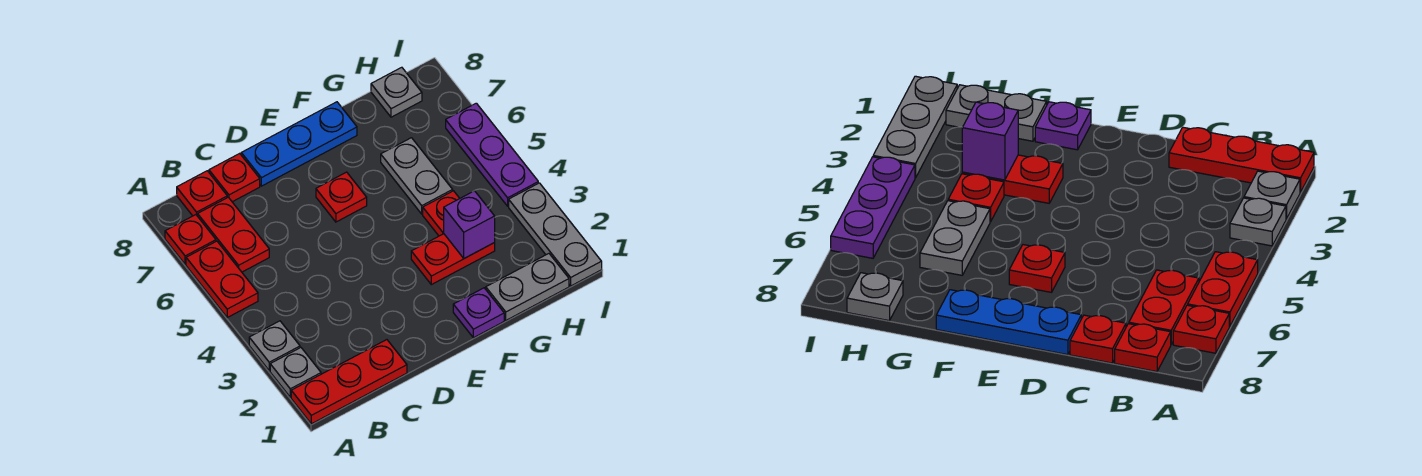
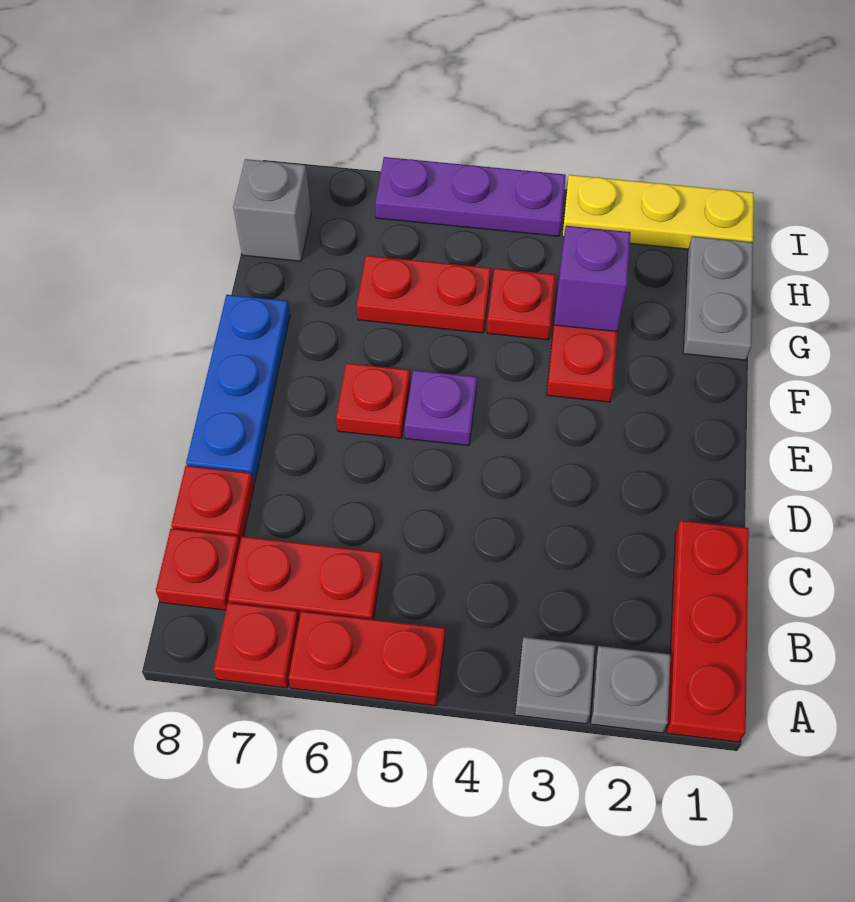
purple plate F1 level 1 -> purple plate E5 level 1
grey plate G5:G6 level 1 -> red plate G5:G6 level 1
grey plate H8 level 1 -> grey brick H8 level 1
grey plate I1:I3 level 1 -> yellow plate I1:I3 level 1

